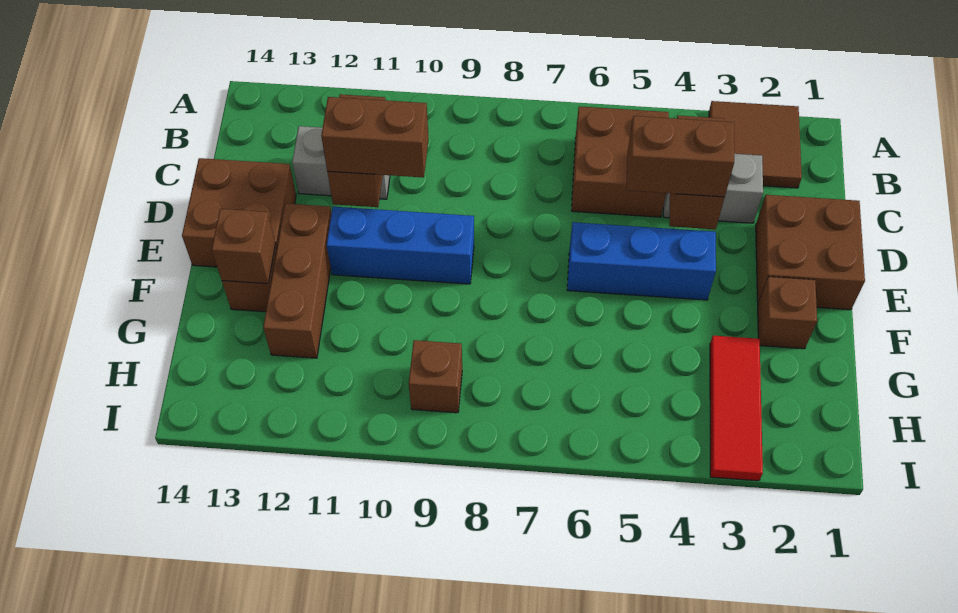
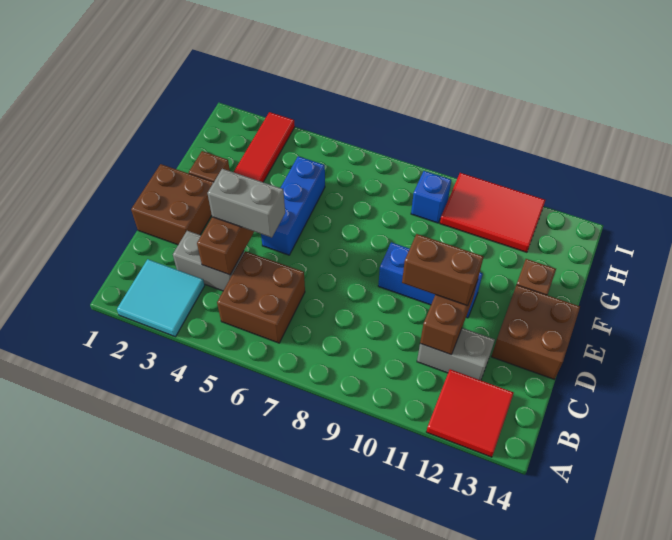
brown tile A2:B3 level 1 -> cyan tile A2:B3 level 1
none -> red tile A12:B13 level 1
brown brick D4:D5 level 3 -> grey brick D4:D5 level 3
blue brick E4:E6 level 1 -> blue brick E5:G5 level 1
brown brick E12:G12 level 1 -> none
brown brick F13 level 2 -> none
brown brick H9 level 1 -> blue brick H9 level 1
none -> red tile H10:I12 level 1

